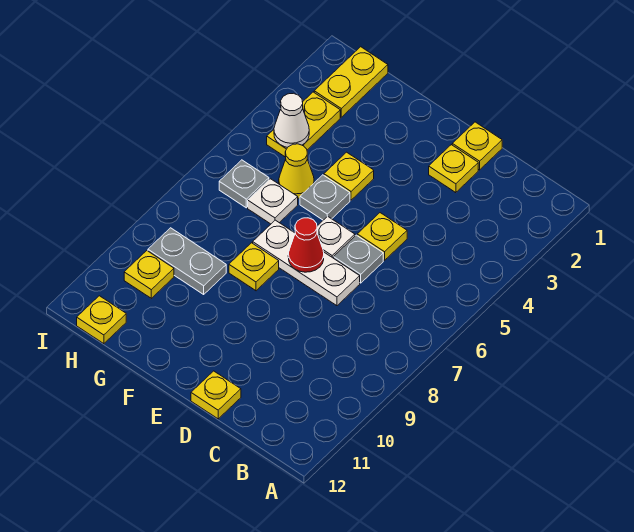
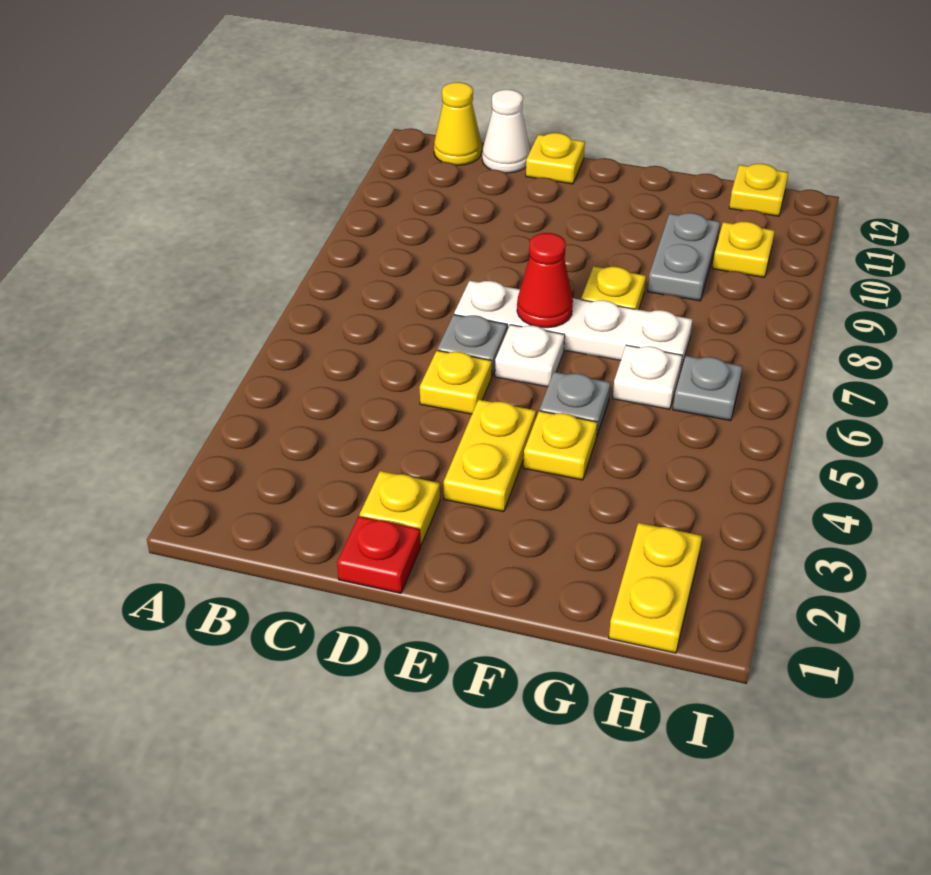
yellow plate D1 level 1 -> red plate D1 level 1
white plate D7:F7 level 1 -> white plate D7:G7 level 1
yellow cone G5 level 1 -> yellow cone B12 level 1
grey plate G9:H9 level 1 -> grey plate G9:G10 level 1
yellow plate H3:H4 level 1 -> yellow plate E3:E4 level 1
white cone H4 level 2 -> white cone C12 level 1

